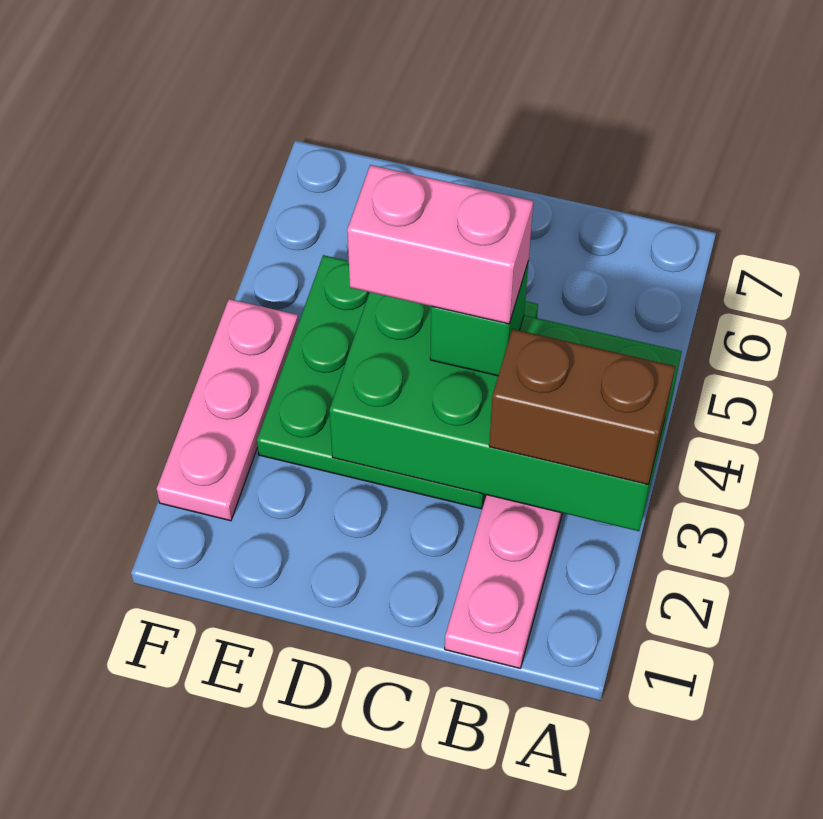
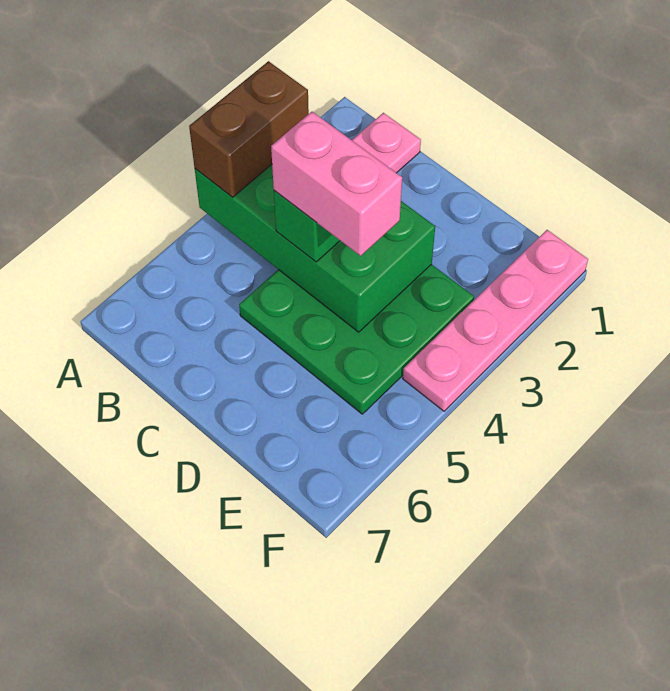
brown brick A3:B3 level 3 -> brown brick A3:A4 level 3
pink plate F2:F4 level 1 -> pink plate F1:F4 level 1

